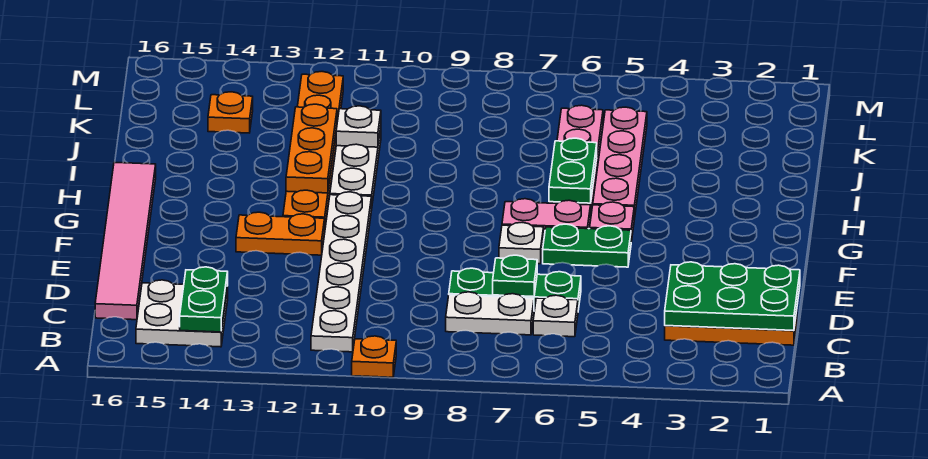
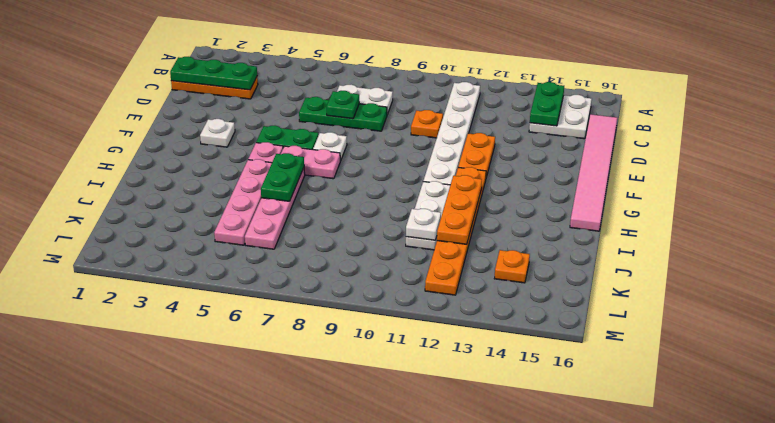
orange plate A10 level 1 -> orange plate D10 level 1
green plate C1:D3 level 2 -> green plate C1:C3 level 2
white plate C6 level 1 -> white plate F3 level 1
orange plate F12:F13 level 1 -> orange plate E12:F12 level 1

